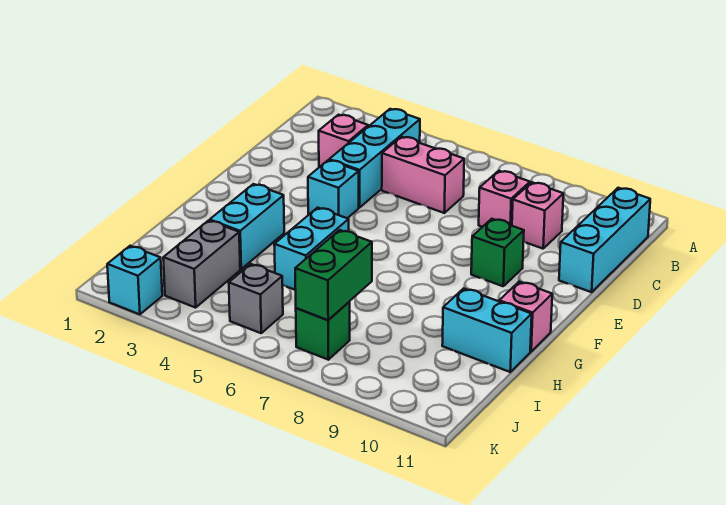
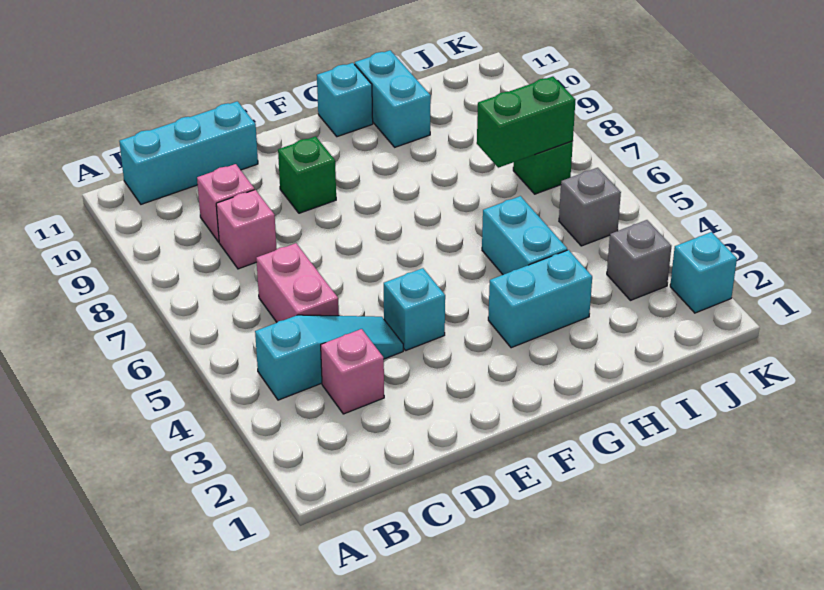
cyan brick B4:D4 level 1 -> cyan slope B4:D4 level 1 top B
cyan brick G5:H5 level 1 -> cyan brick H4:H5 level 1
pink brick G11 level 1 -> cyan brick G11 level 1
grey brick I3:J3 level 1 -> grey brick J3 level 1

